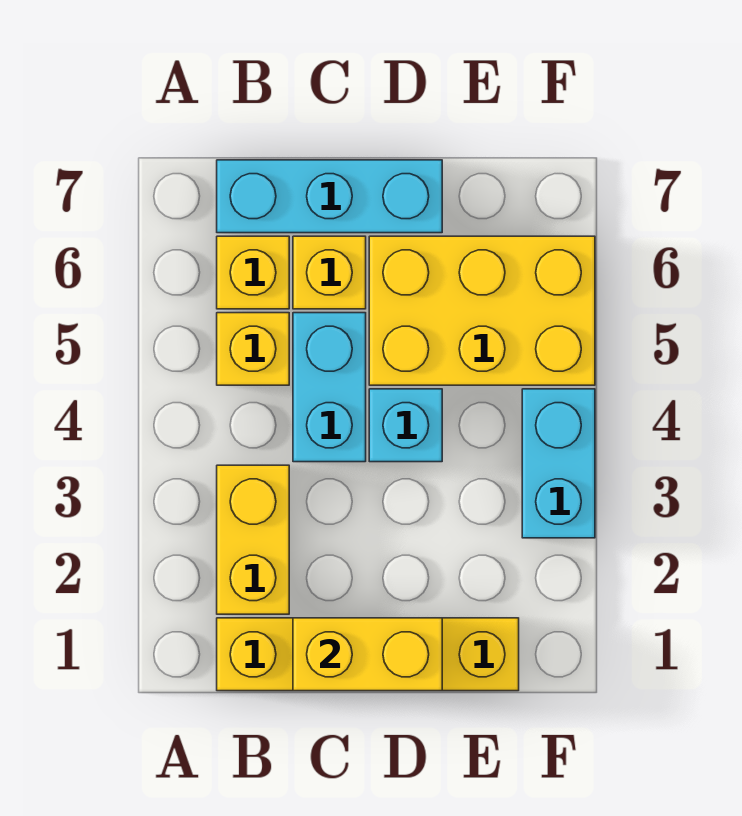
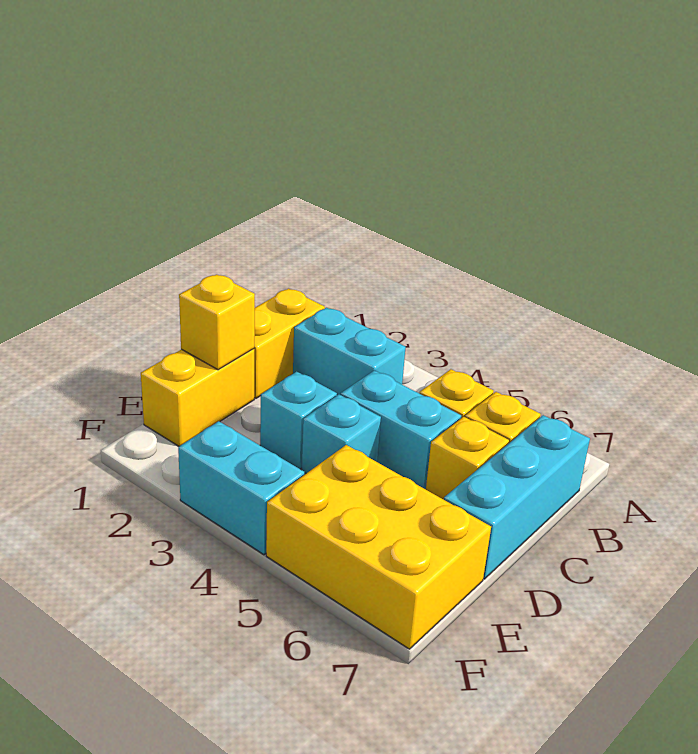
yellow brick B2:B3 level 1 -> cyan brick B2:B3 level 1
yellow brick C1:D1 level 2 -> yellow brick D1 level 2
none -> cyan brick D3 level 1
yellow brick D5:F6 level 1 -> yellow brick E5:F7 level 1

